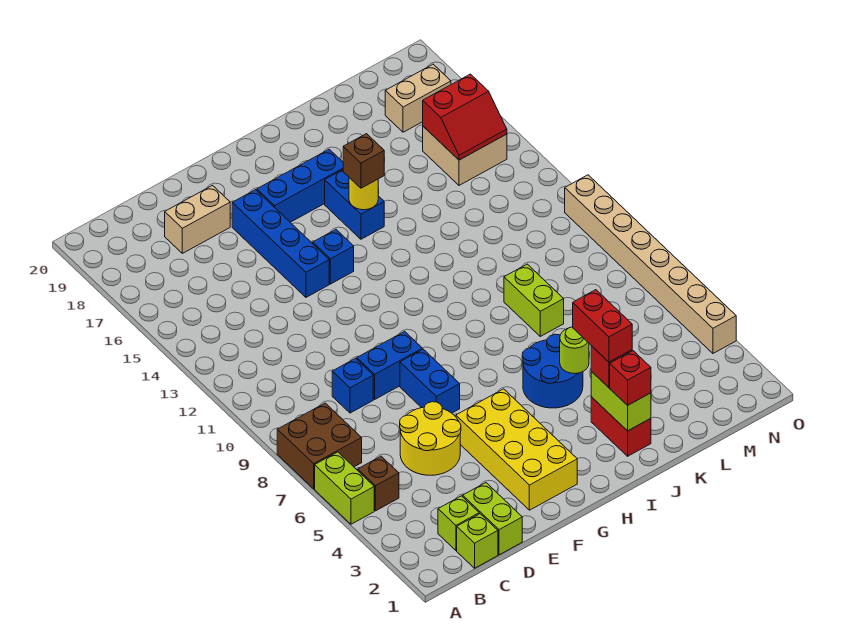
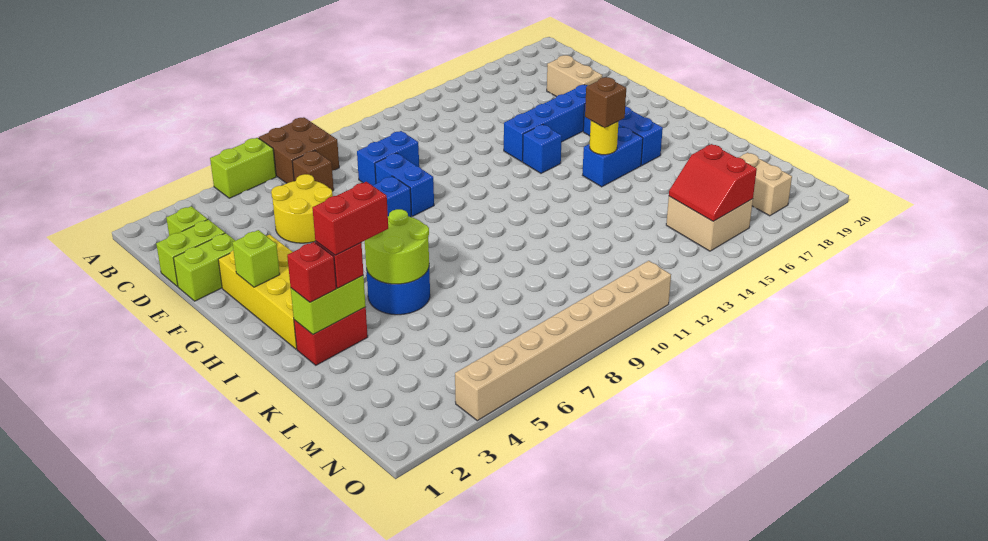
brown brick B5 level 1 -> brown brick C7 level 1
lime brick C1 level 1 -> lime brick G2 level 2
blue brick D9 level 1 -> blue brick D9:D10 level 1
yellow brick F2:G5 level 1 -> yellow brick F2:I3 level 1
lime round brick J5 level 2 -> lime round brick I5:J6 level 2
lime brick K8:K9 level 1 -> lime brick E1:E2 level 1

